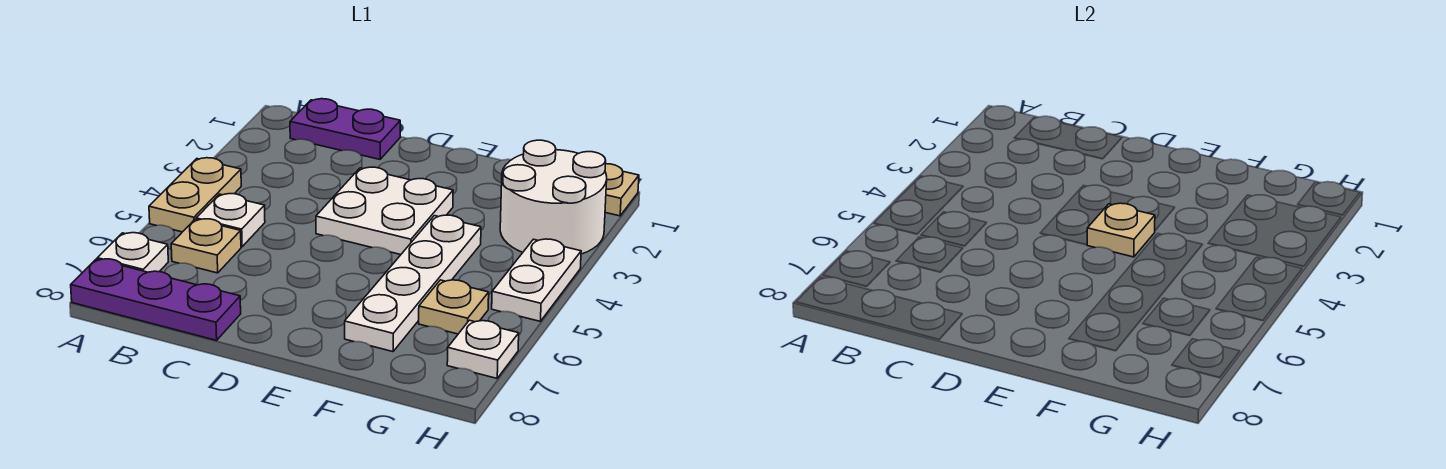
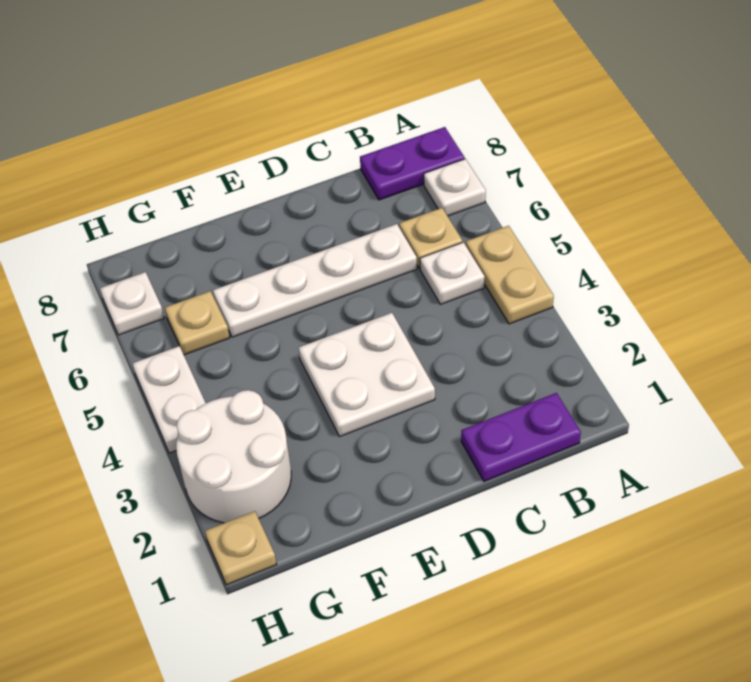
purple plate A8:C8 level 1 -> purple plate A8:B8 level 1
tan plate E4 level 2 -> none
white plate F4:F7 level 1 -> white plate C6:F6 level 1

